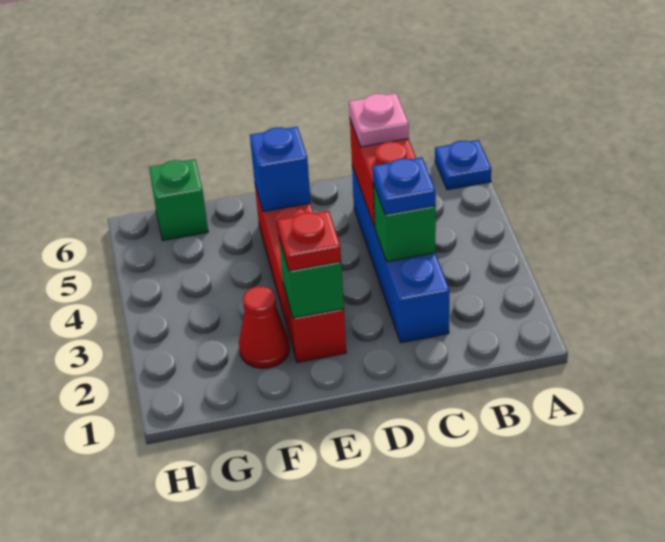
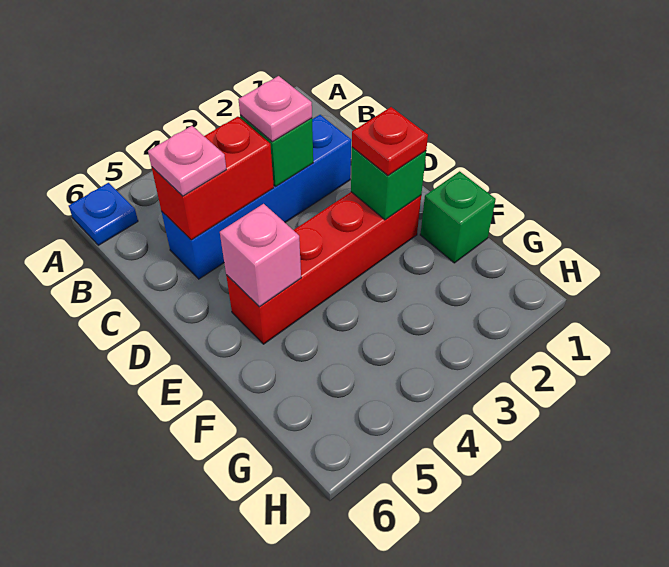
blue plate C3 level 3 -> pink plate C3 level 3
blue brick E5 level 2 -> pink brick E5 level 2
red cone F2 level 1 -> none
green brick G6 level 1 -> green brick F1 level 1

